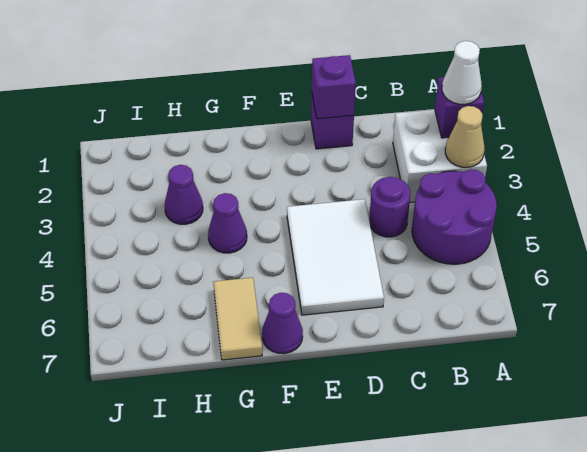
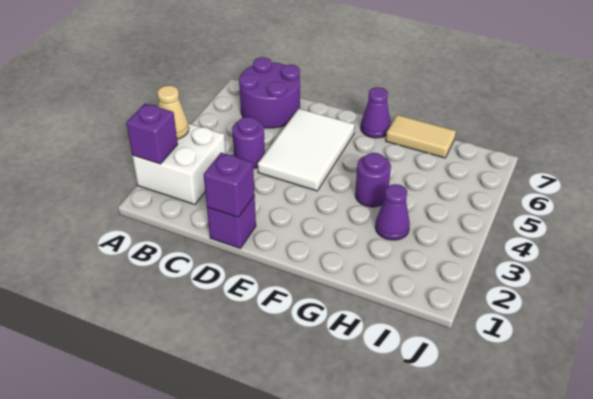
white cone A2 level 3 -> none
purple round brick A4:B5 level 1 -> purple round brick B6:C7 level 1
purple cone G4 level 1 -> purple round brick G4 level 1
tan tile G6:G7 level 1 -> tan tile G7:H7 level 1

